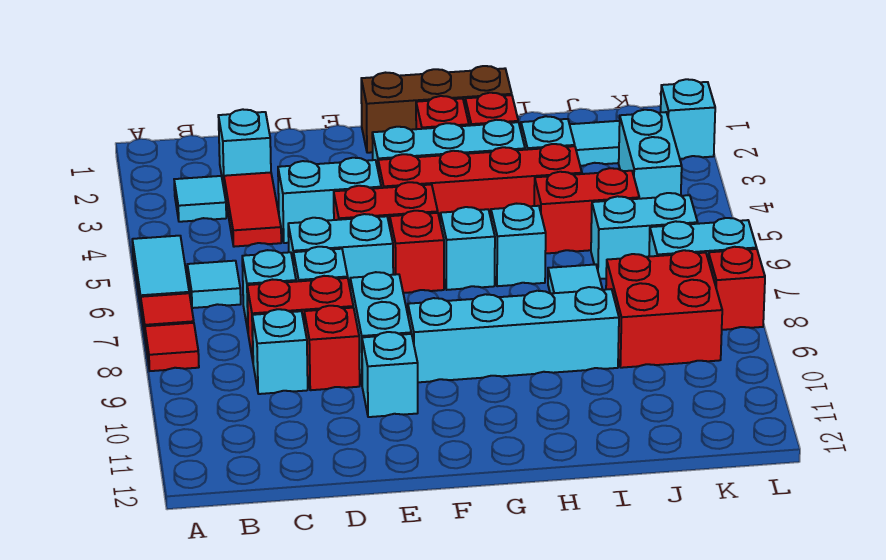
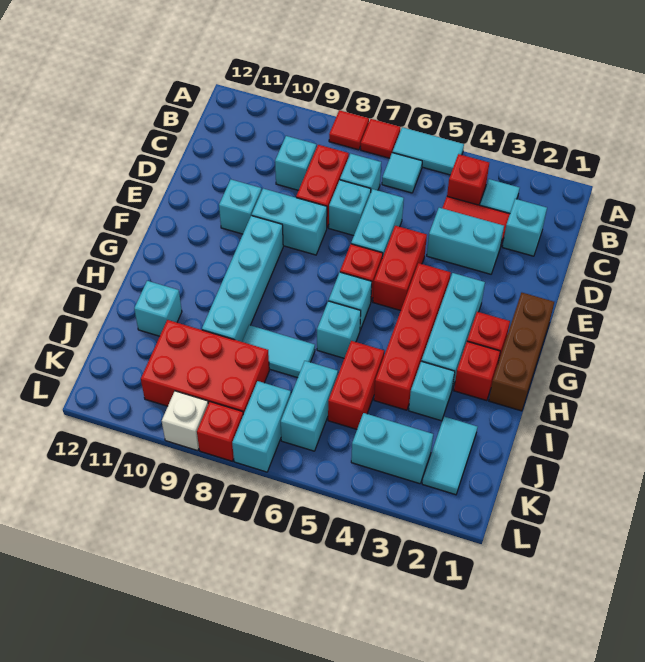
cyan brick D4:E4 level 1 -> cyan brick D3:D4 level 1
red brick D9 level 1 -> red brick B4 level 1
red brick J8:K9 level 1 -> red brick J8:K10 level 1
cyan brick L2 level 1 -> cyan brick I11 level 1
none -> white brick L9 level 1

